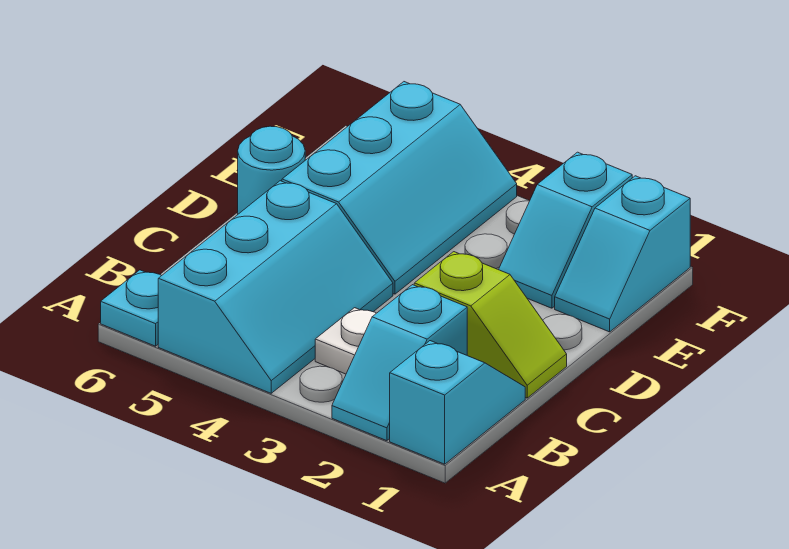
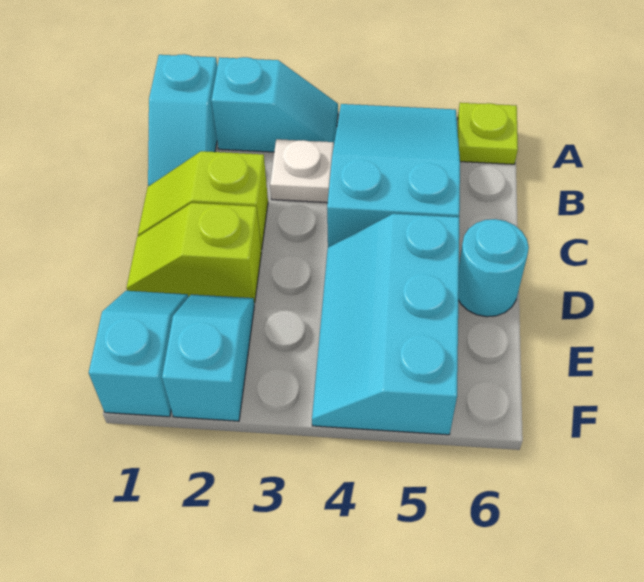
cyan slope A2:B2 level 1 top B -> cyan slope A2:A3 level 1 top 2
cyan slope A4:C5 level 1 top 5 -> cyan slope A4:C5 level 1 top C
cyan plate A6 level 1 -> lime plate A6 level 1
none -> lime slope D1:D2 level 1 top 2

